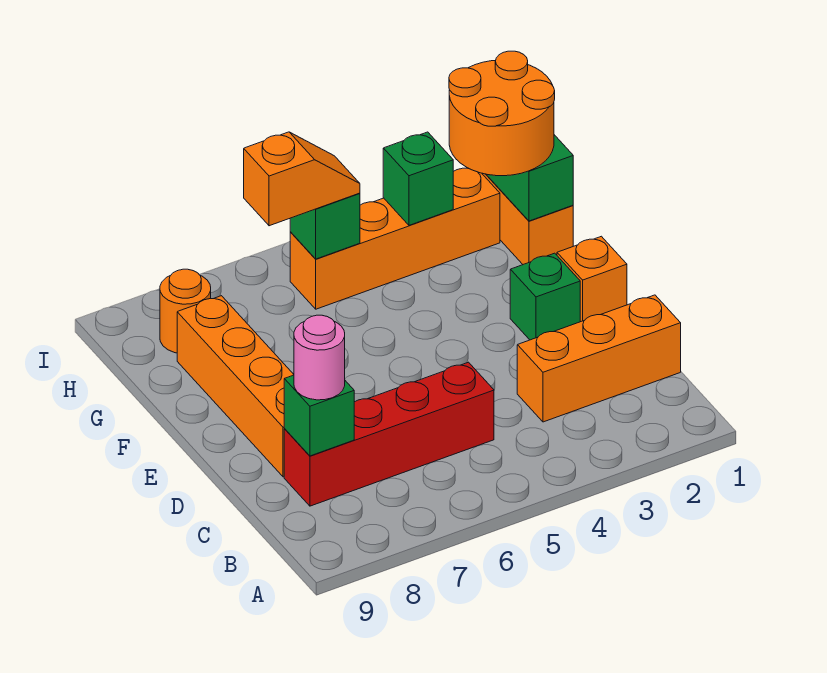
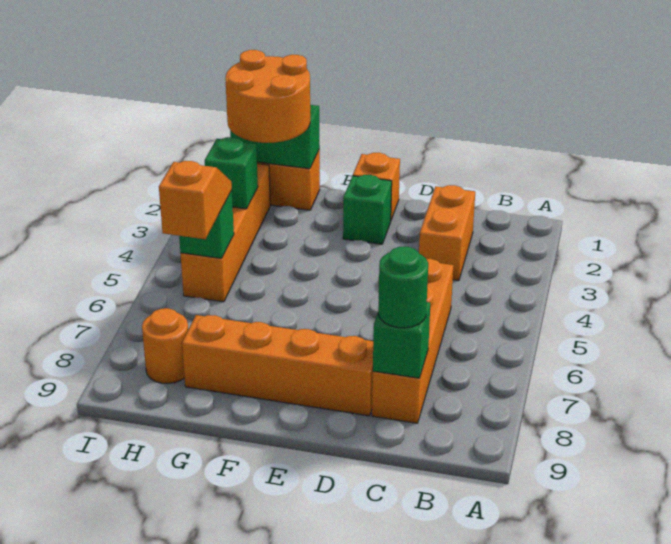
orange brick C1:C3 level 1 -> orange brick C2:C3 level 1
red brick C5:C8 level 1 -> orange brick C5:C8 level 1
pink round brick C8 level 3 -> green round brick C8 level 3

